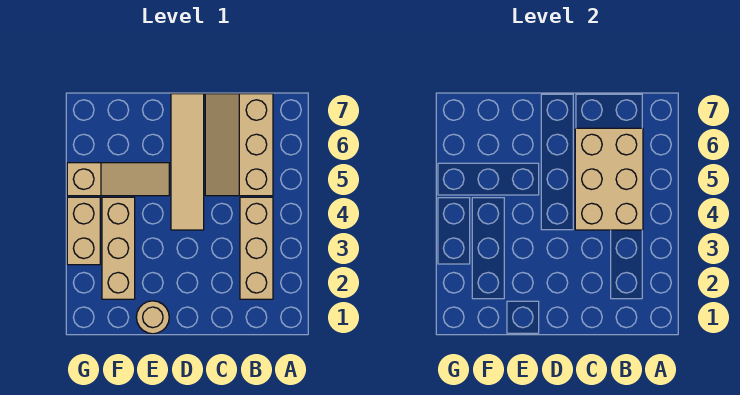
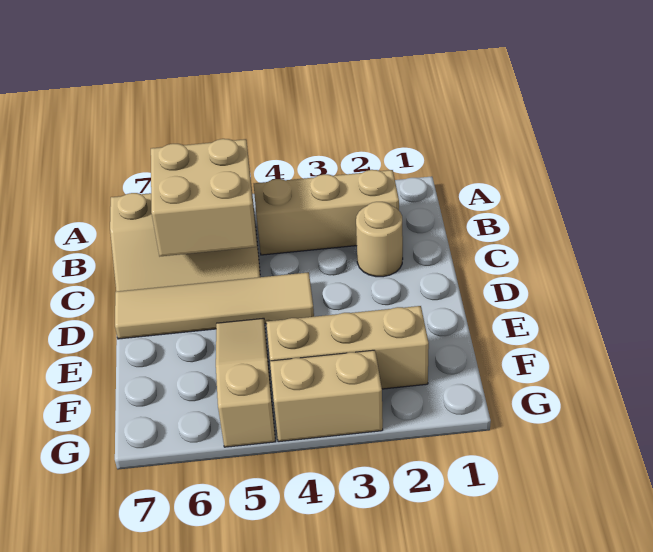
tan brick B4:C6 level 2 -> tan brick B5:C6 level 2
tan round brick E1 level 1 -> tan round brick C2 level 1

